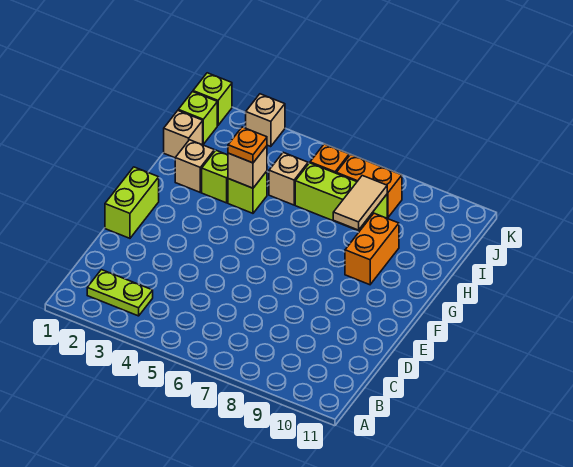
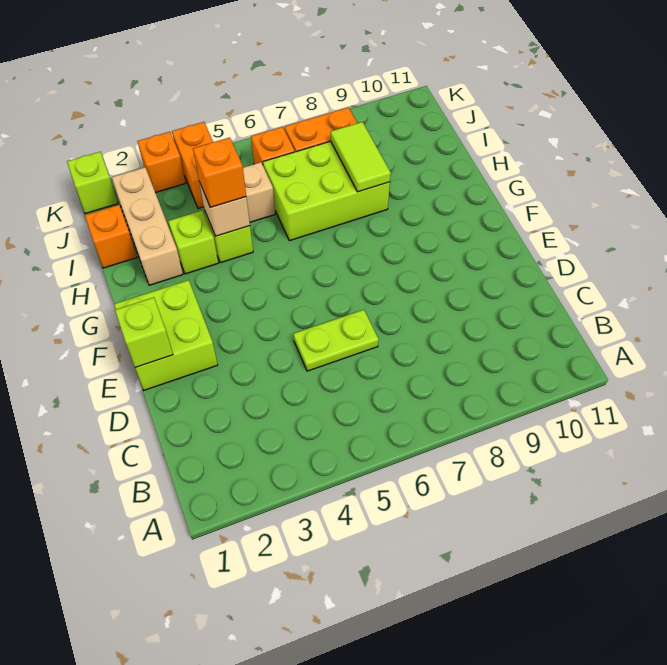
lime plate B2:B3 level 1 -> lime plate D5:D6 level 1
lime brick E1:F1 level 1 -> lime brick E1:F2 level 1
orange brick G9:H9 level 1 -> orange brick J4:K4 level 1
tan brick H2 level 1 -> tan brick H2:J2 level 1
orange plate H4 level 3 -> orange brick H4 level 3
tan tile H8:I8 level 2 -> lime tile H8:I8 level 2
tan brick I1 level 1 -> orange brick I1 level 1
lime brick I6:I8 level 1 -> lime brick H6:I8 level 1
lime brick J1 level 1 -> lime brick E1 level 2
tan brick K3 level 1 -> orange brick K3 level 1

